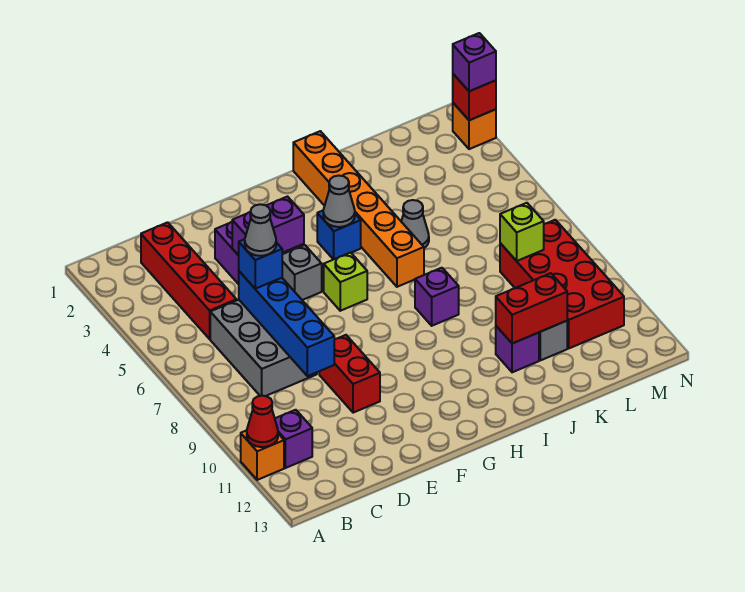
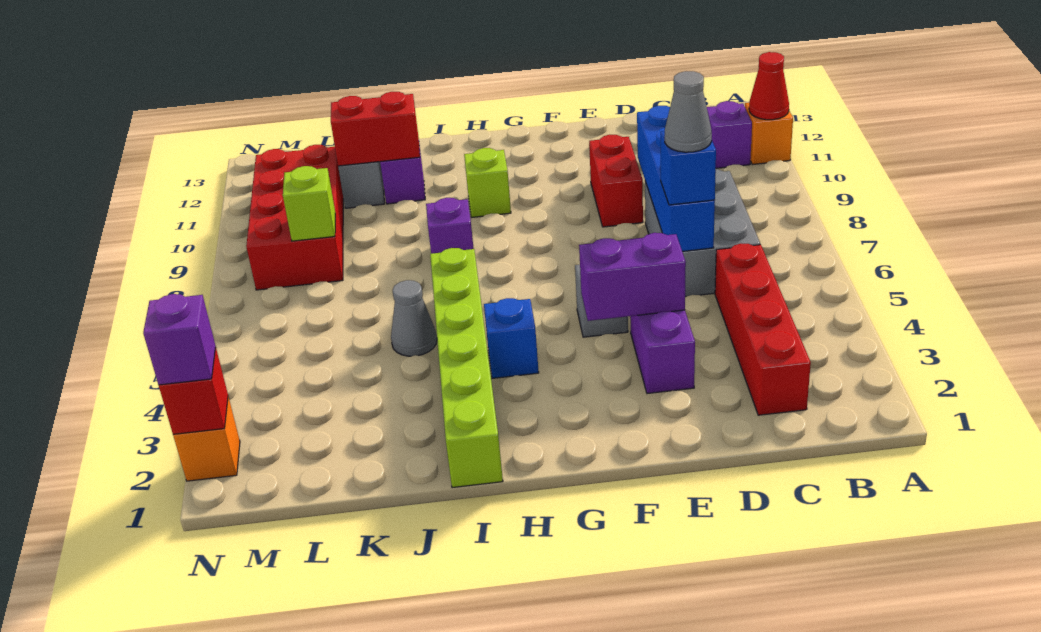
lime brick G6 level 1 -> lime brick H10 level 1
grey cone H4 level 2 -> none
orange brick I1:I6 level 1 -> lime brick I1:I6 level 1

